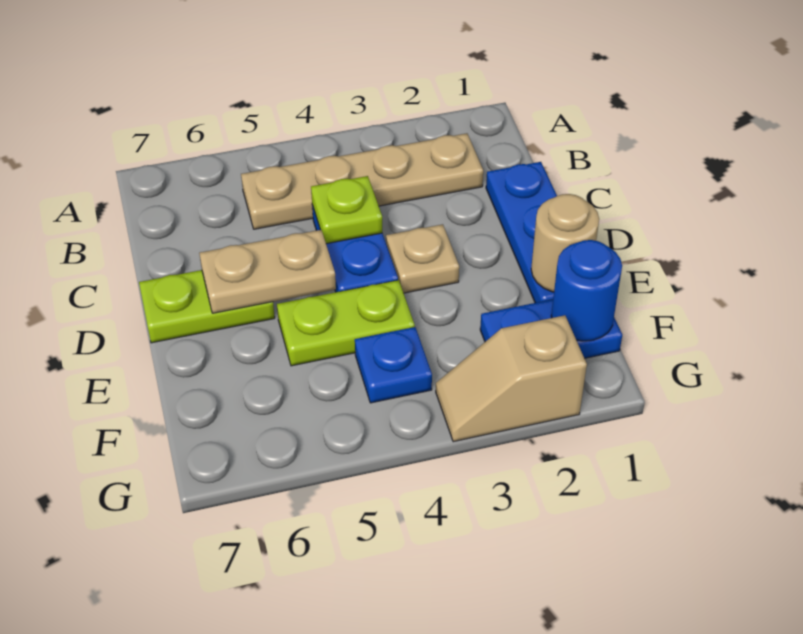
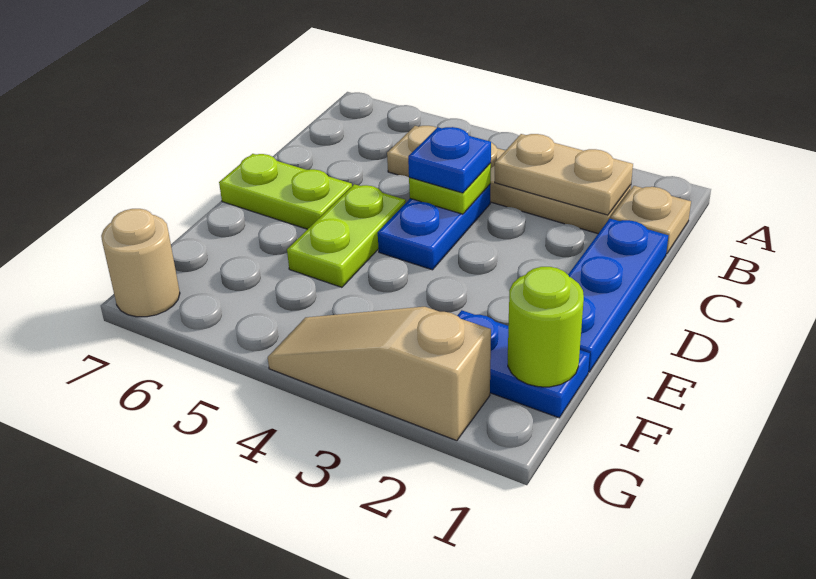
tan plate D3 level 1 -> tan plate B1 level 1
tan plate D5:D6 level 2 -> tan plate B2:B3 level 2
tan round brick E1 level 2 -> tan round brick G7 level 1
lime plate E4:E5 level 1 -> lime plate D5:E5 level 1
blue round brick F1 level 2 -> lime round brick F1 level 2
blue plate F4 level 1 -> blue plate C4 level 3
tan slope G2:G3 level 1 top 2 -> tan slope G2:G4 level 1 top 2

